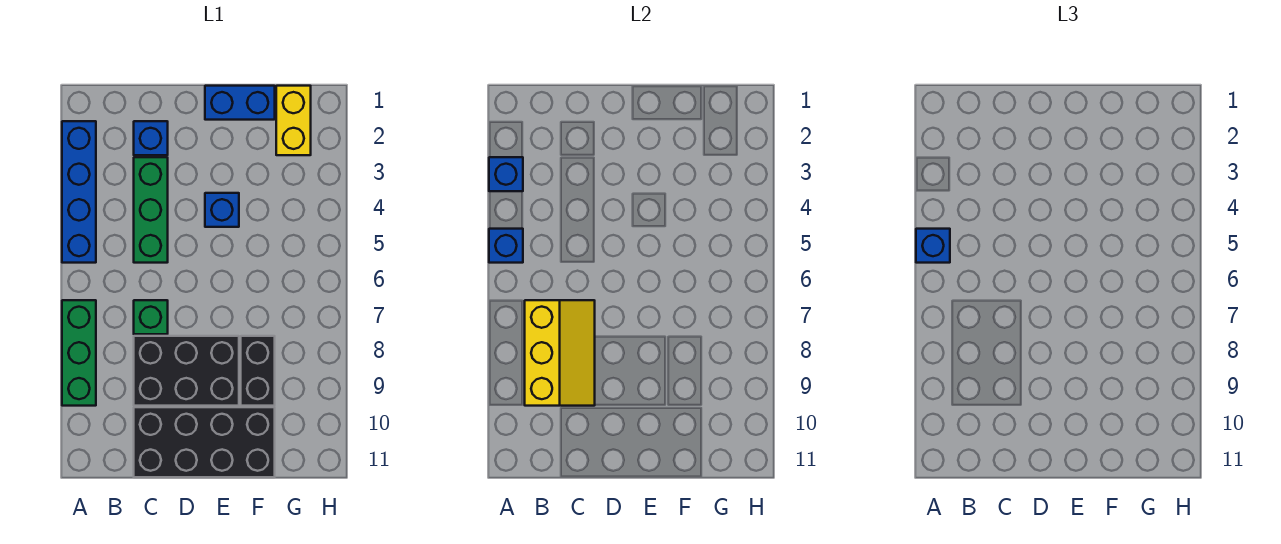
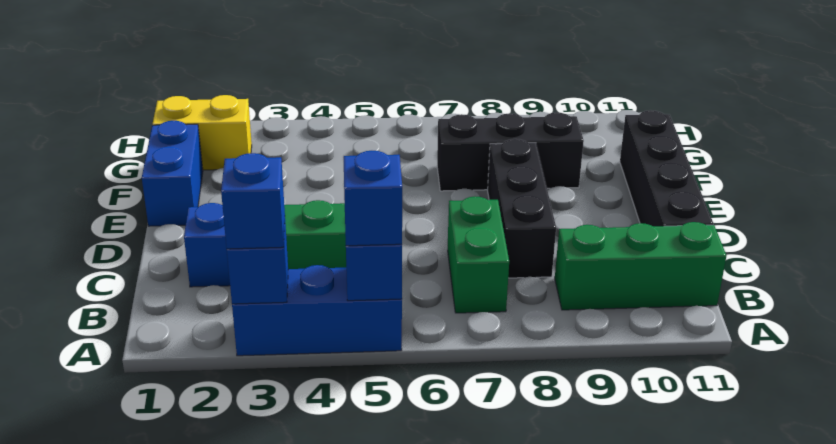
blue brick A2:A5 level 1 -> blue brick A3:A5 level 1
green brick A7:A9 level 1 -> green brick B9:B11 level 1
yellow slope B7:C9 level 2 top B -> none
green brick C7 level 1 -> green brick B7:C7 level 1
black brick C8:E9 level 1 -> black brick C8:E8 level 1
black brick C10:F11 level 1 -> black brick C11:F11 level 1
blue brick E4 level 1 -> blue brick A3 level 3
black brick F8:F9 level 1 -> black brick F7:F9 level 1

